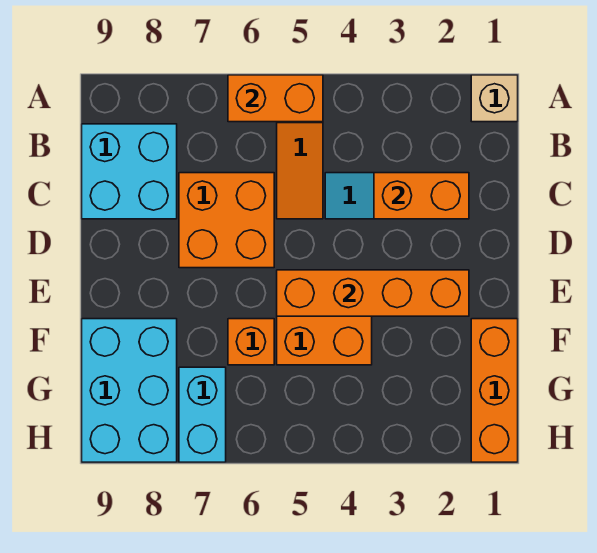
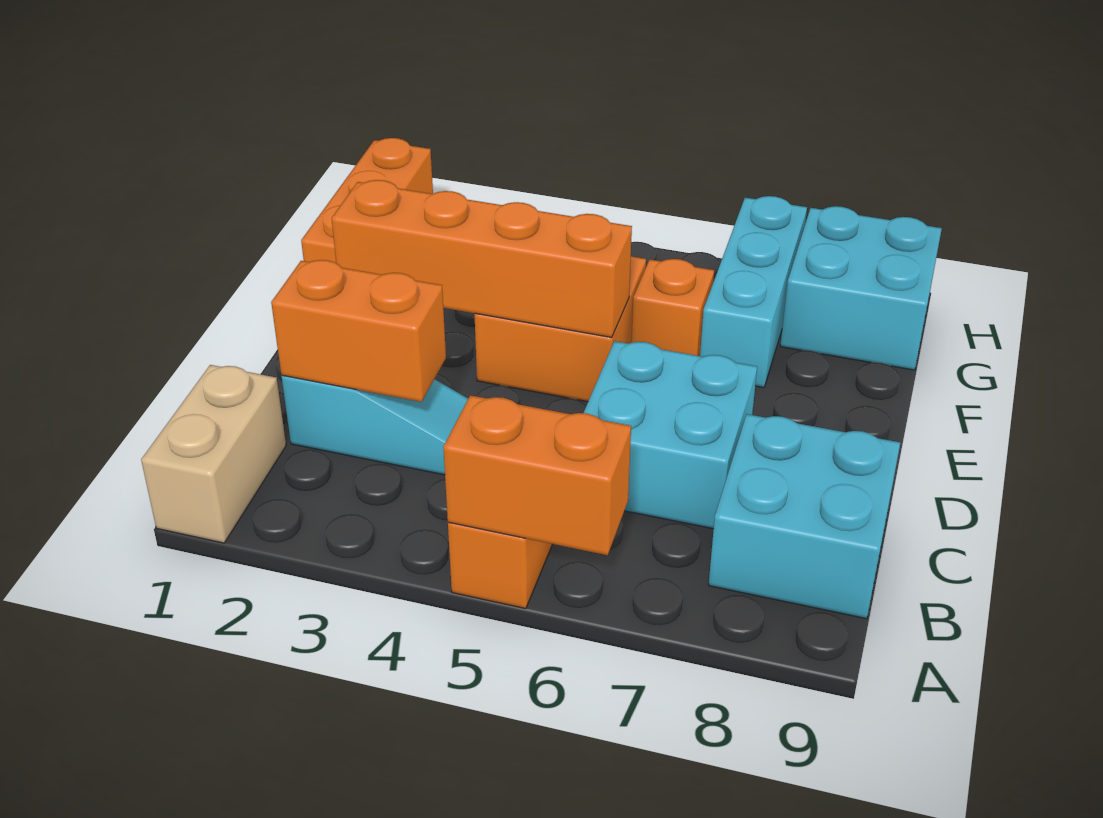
tan brick A1 level 1 -> tan brick A1:B1 level 1
orange brick C6:D7 level 1 -> cyan brick C6:D7 level 1
cyan brick F8:H9 level 1 -> cyan brick G8:H9 level 1
cyan brick G7:H7 level 1 -> cyan brick F7:H7 level 1

